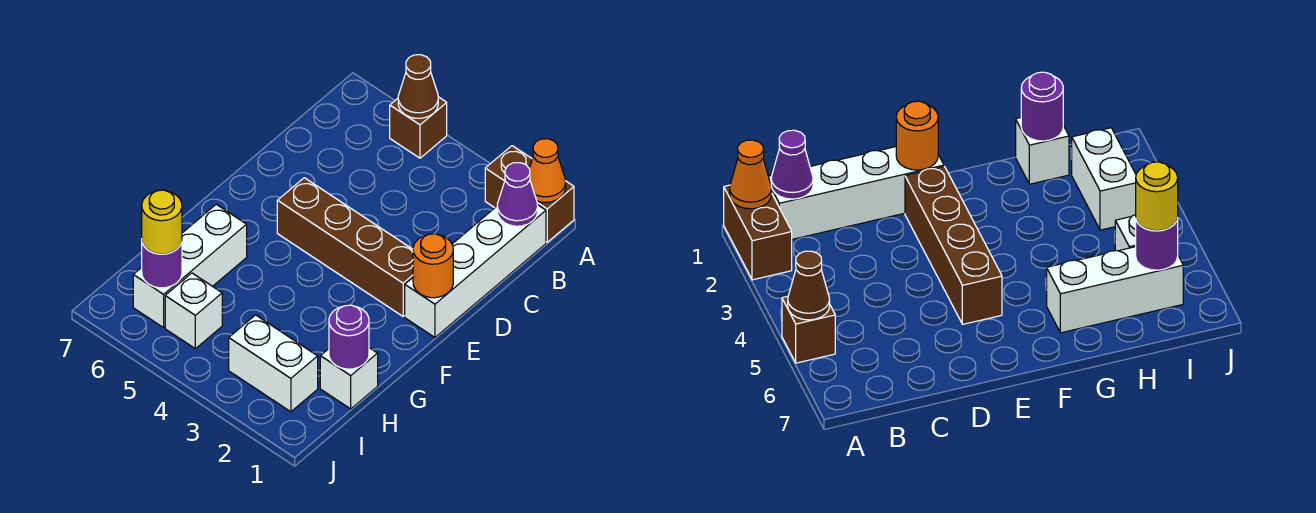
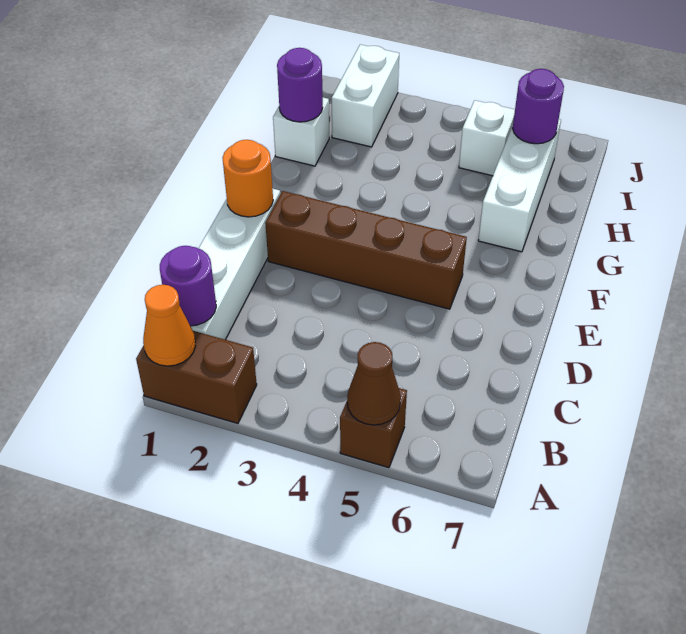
purple cone B1 level 2 -> purple round brick B1 level 2
white brick I2:I3 level 1 -> white brick I2:J2 level 1
yellow round brick I6 level 3 -> none

